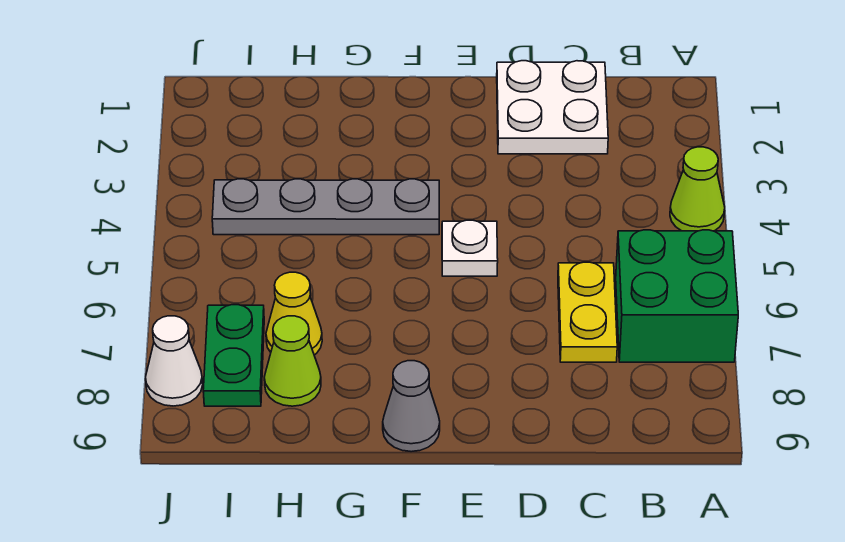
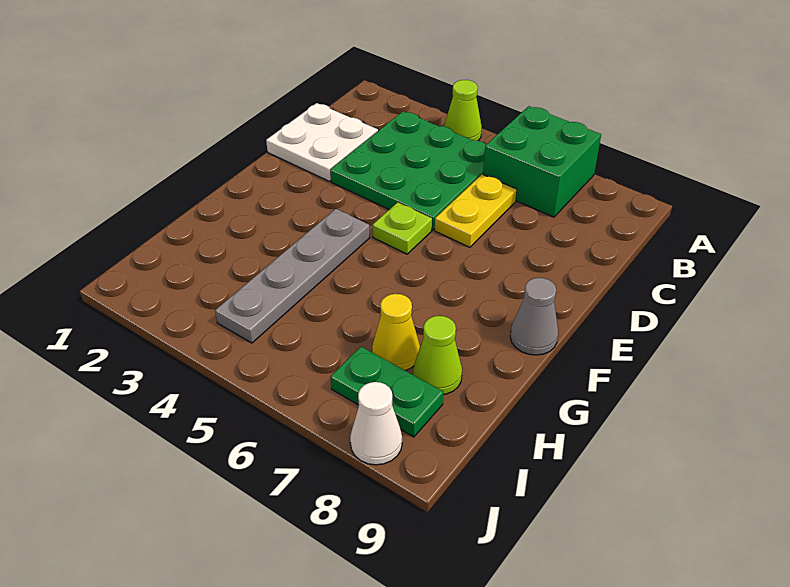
none -> green plate B3:D5 level 1
yellow plate C6:C7 level 1 -> yellow plate C6:D6 level 1
white plate E5 level 1 -> lime plate E5 level 1

